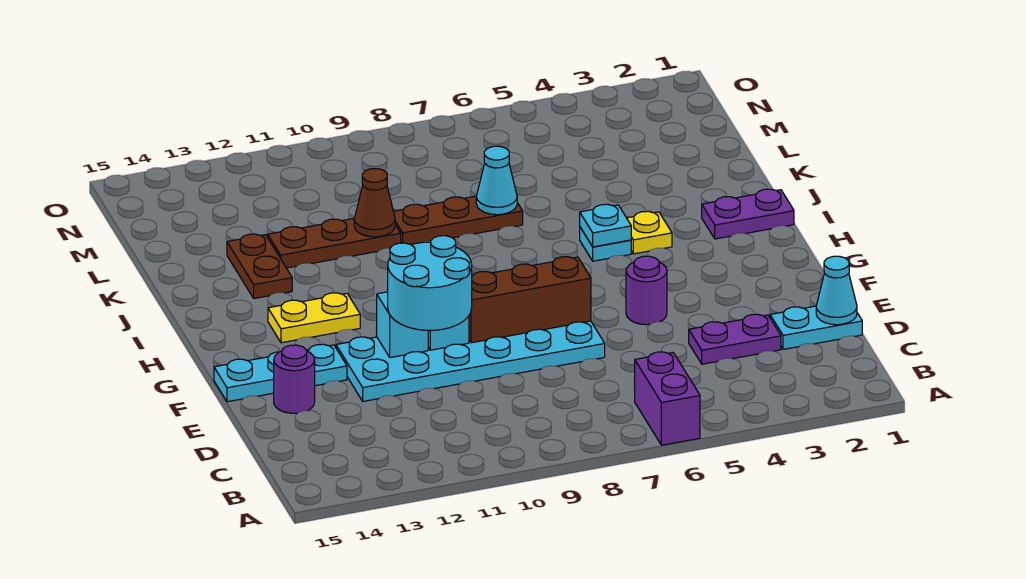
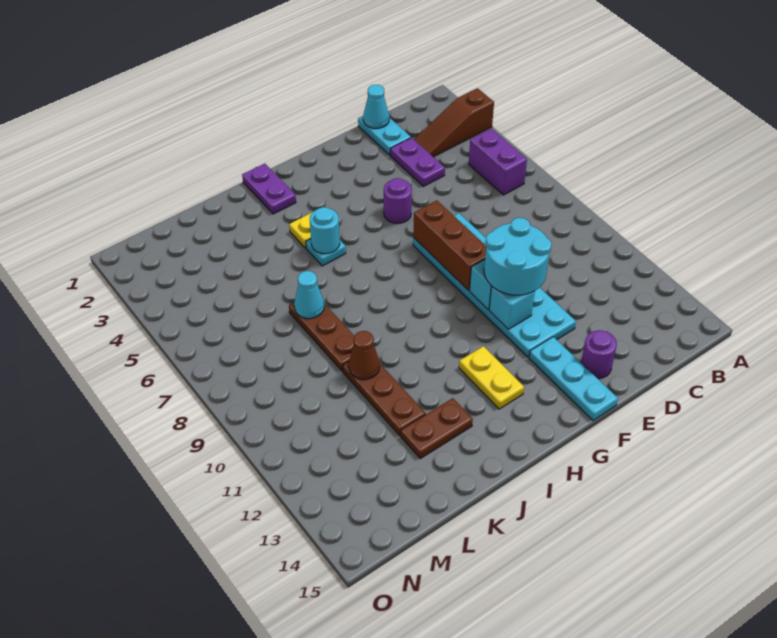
none -> brown slope A3:C3 level 1 top A
purple brick A6:B6 level 1 -> purple brick B5:B6 level 1
cyan plate I5 level 2 -> cyan round brick I5 level 2

